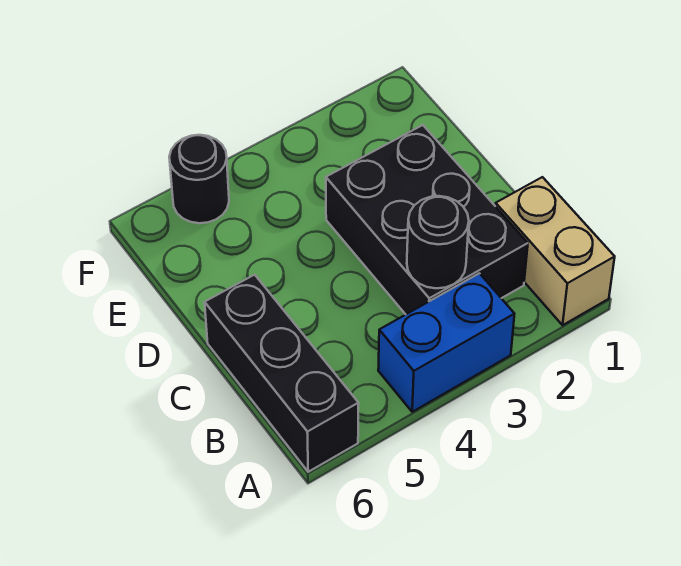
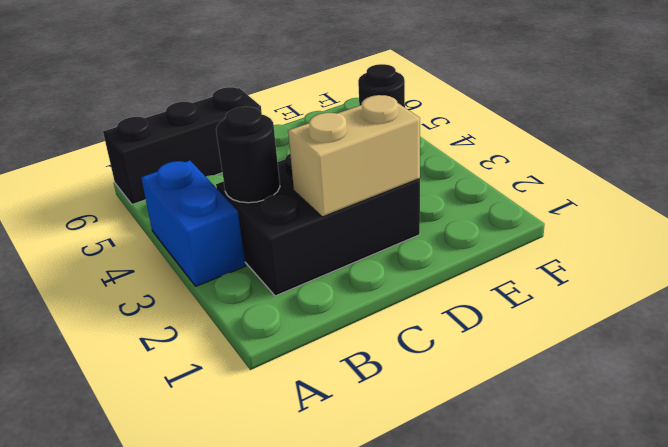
tan brick A1:B1 level 1 -> tan brick C2:D2 level 2

